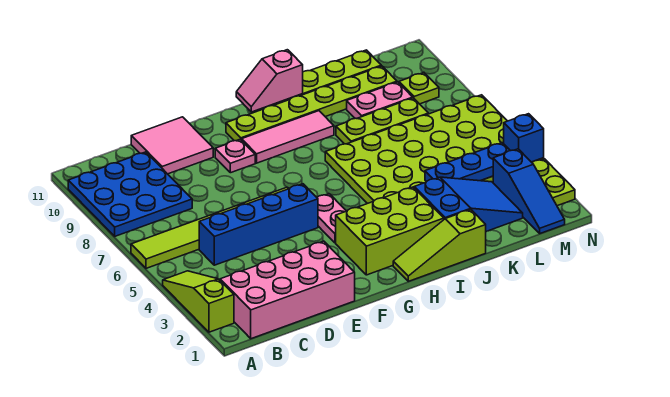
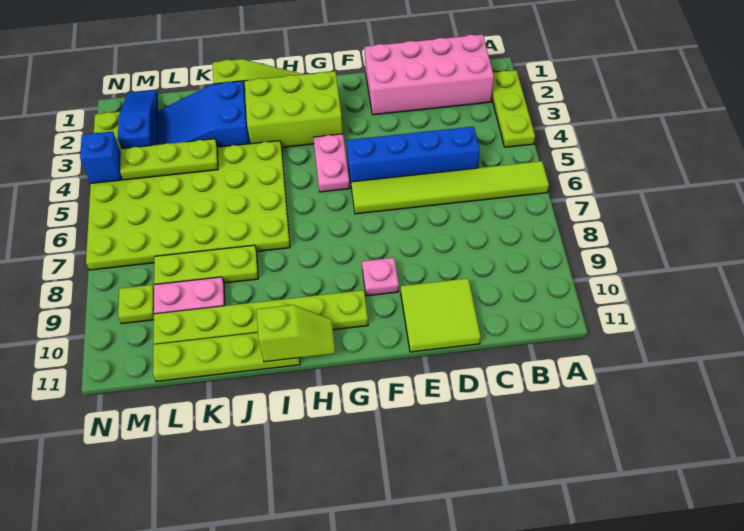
lime slope A2:A4 level 1 top 2 -> lime plate A2:A4 level 1
blue plate A8:C10 level 1 -> none
pink tile D10:E11 level 1 -> lime tile D10:E11 level 1
pink tile G9:I9 level 1 -> none
pink slope H11:I11 level 2 top I -> lime slope H11:I11 level 2 top I
blue plate K4:M4 level 2 -> lime plate K4:M4 level 2

